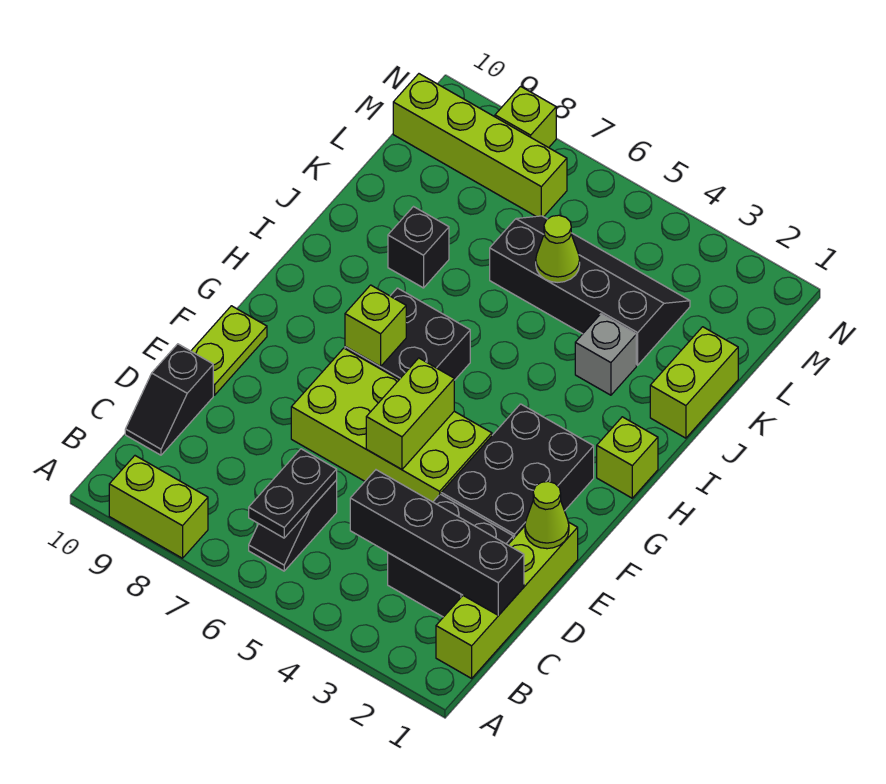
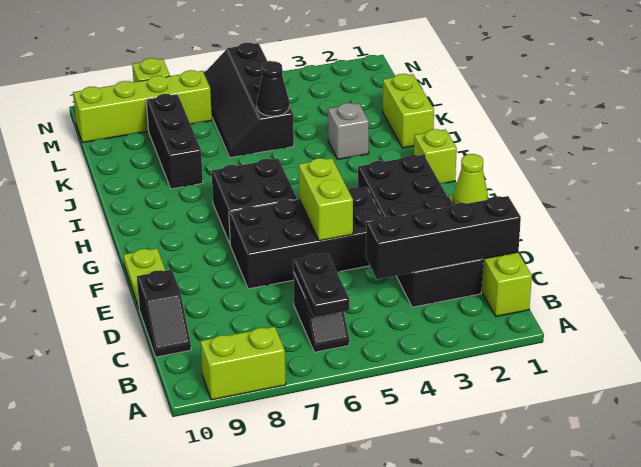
lime brick E4:F7 level 1 -> black brick E4:F7 level 1
lime brick G7 level 2 -> none
black brick J8 level 1 -> black brick J8:L8 level 1
black slope K3:L6 level 1 top K -> black slope K5:N6 level 1 top 5
lime cone K5 level 2 -> black cone K5 level 2

